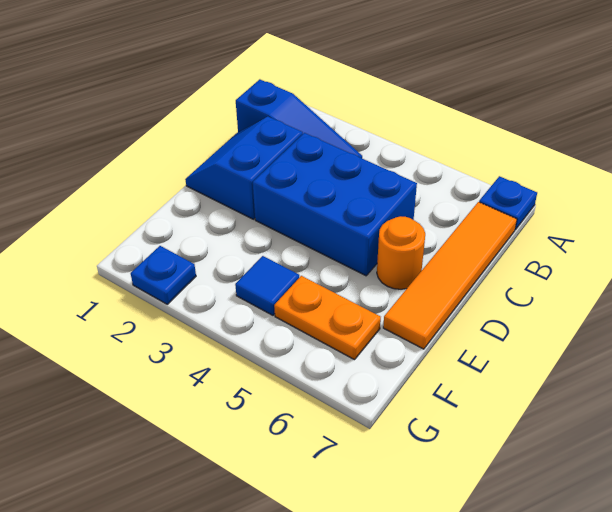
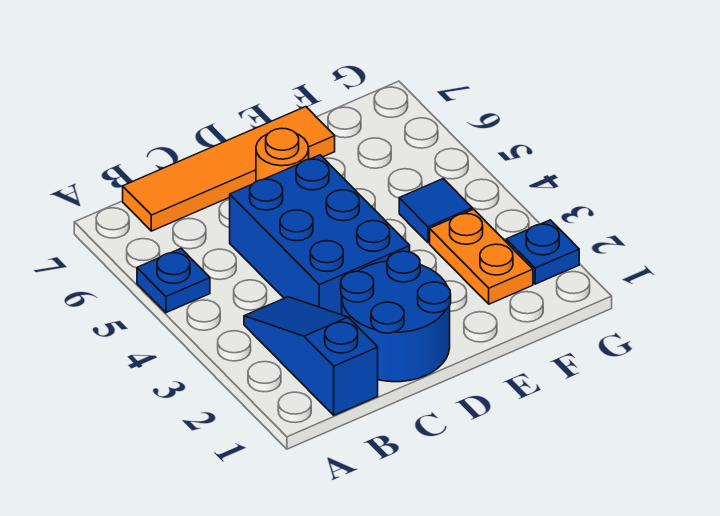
blue plate A7 level 1 -> blue plate A5 level 1
blue slope C1:D2 level 1 top 2 -> blue round brick C1:D2 level 1
orange plate F5:F6 level 1 -> orange plate F2:F3 level 1

